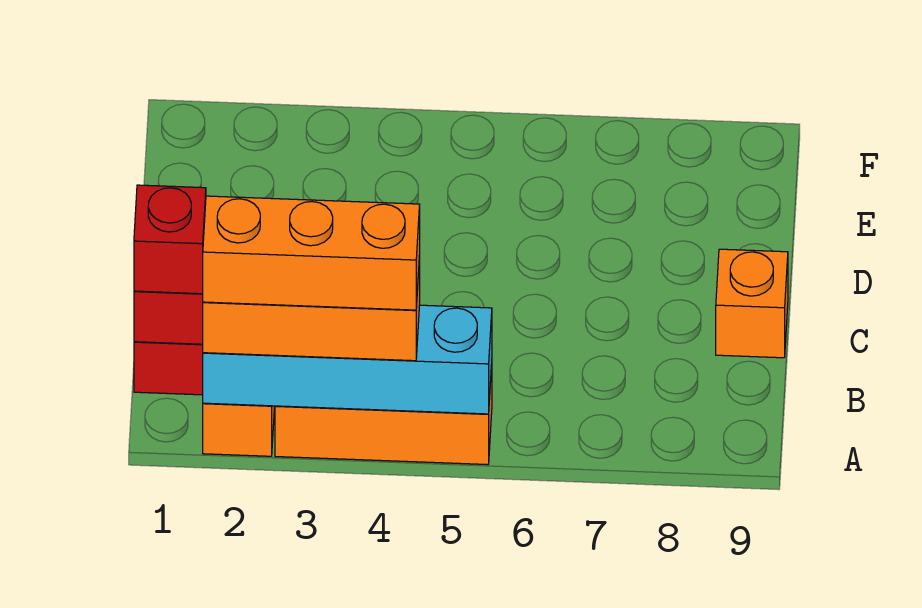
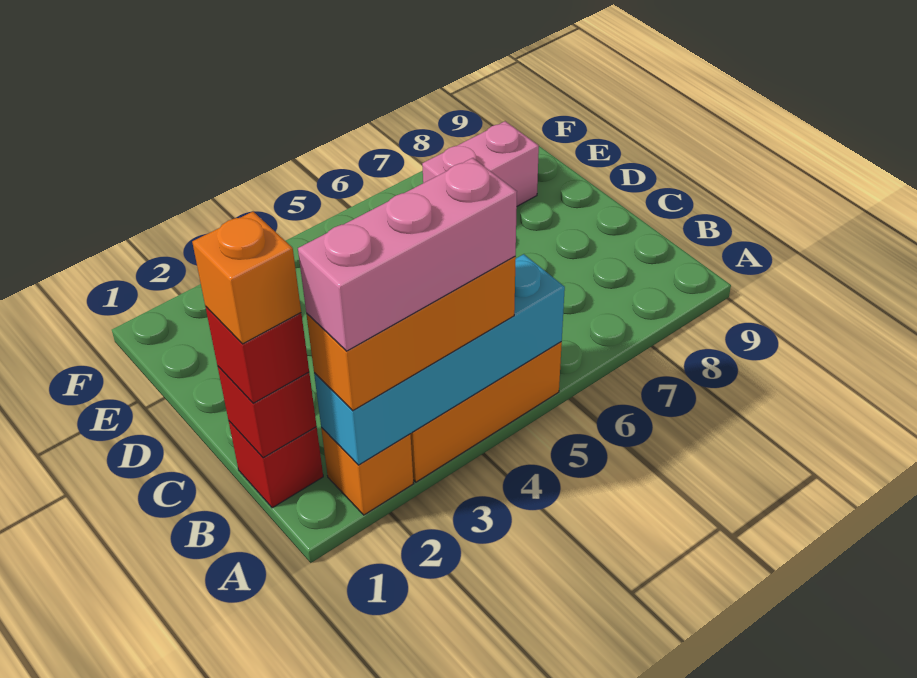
orange brick A2:A4 level 4 -> pink brick A2:A4 level 4
orange brick C9 level 1 -> orange brick B1 level 4
none -> pink brick E7:E8 level 1

